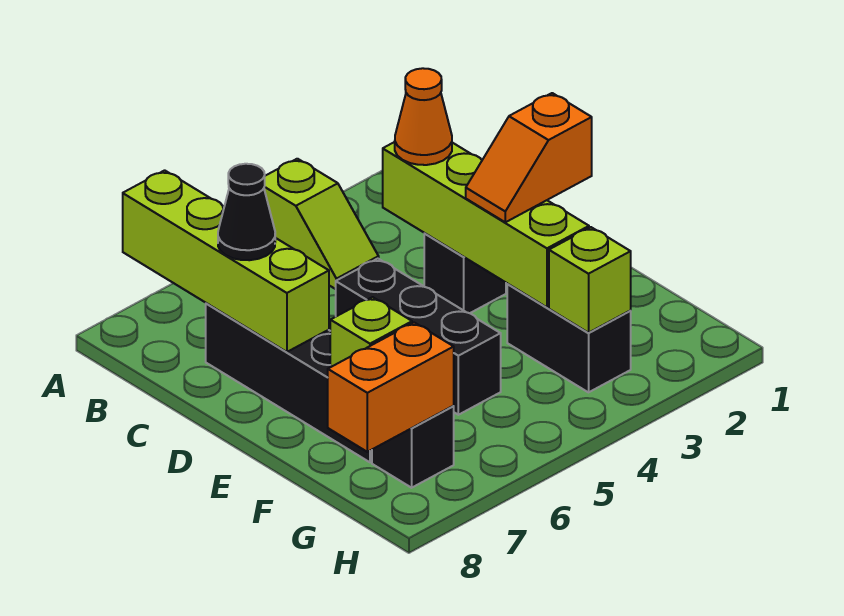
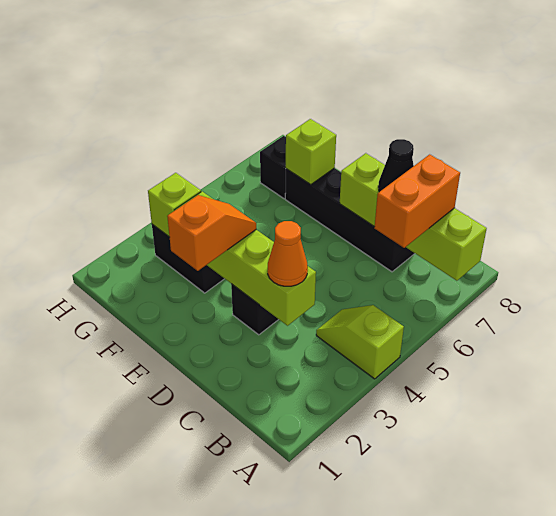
black brick D5:F5 level 1 -> none
orange brick G7:G8 level 2 -> orange brick B6:B7 level 3

